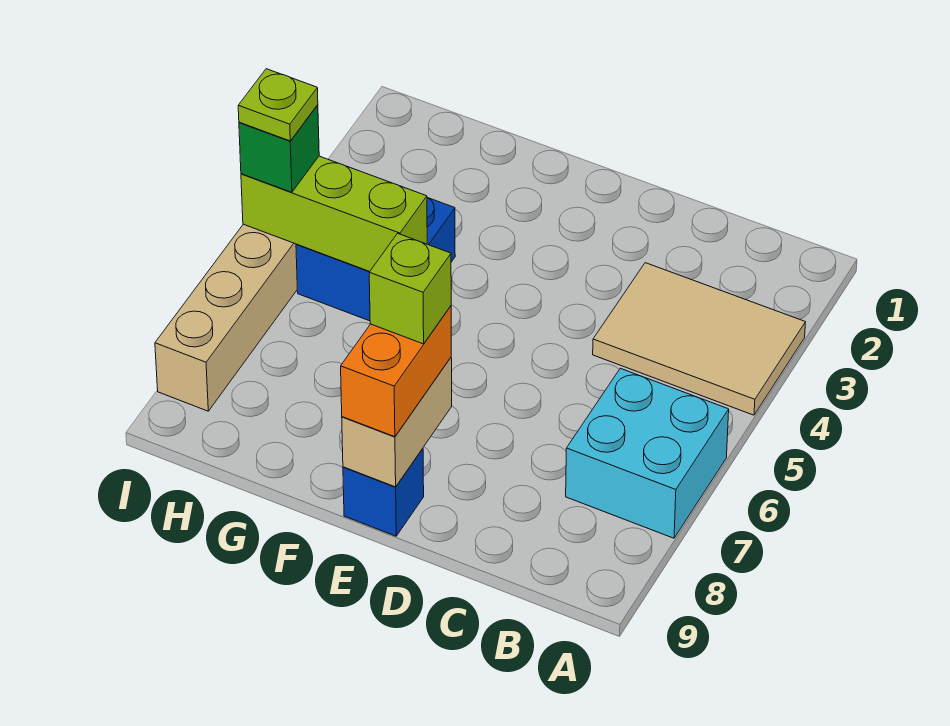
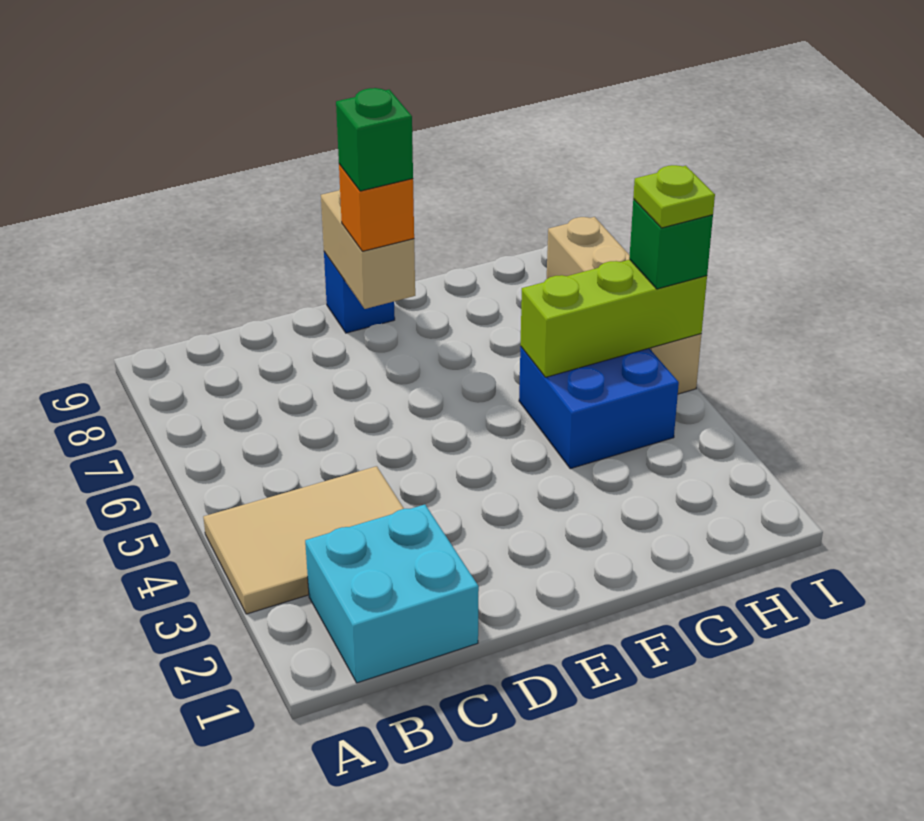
cyan brick A6:B7 level 1 -> cyan brick B1:C2 level 1
orange brick E8:E9 level 3 -> orange brick E8 level 3
lime brick E8 level 4 -> green brick E8 level 4

